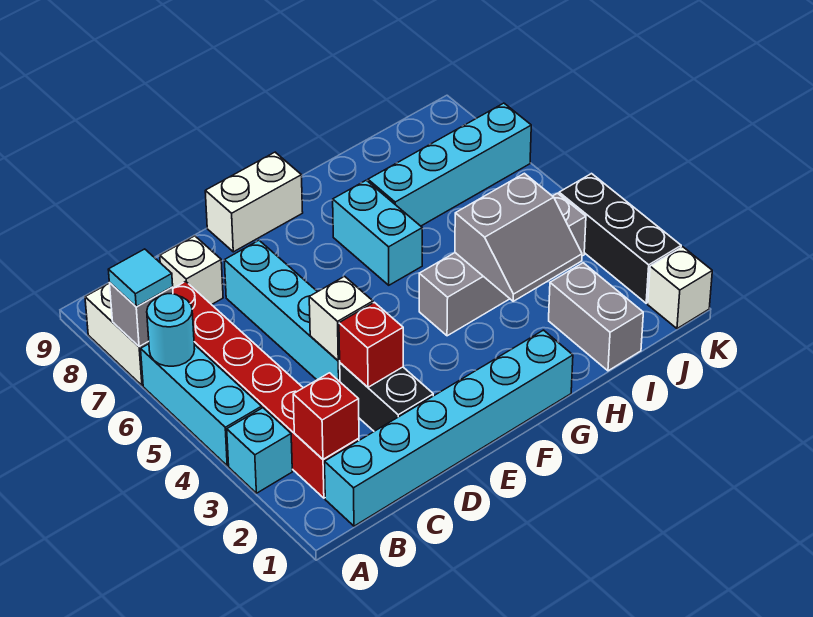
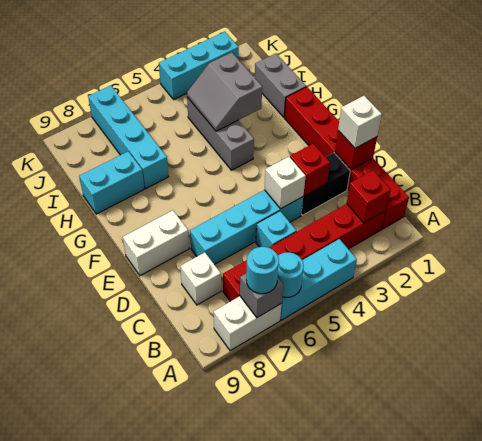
cyan brick A3 level 1 -> cyan brick C5 level 1
cyan tile A7 level 3 -> cyan round brick A7 level 3
cyan brick B1:G1 level 1 -> red brick B1:G1 level 1
none -> red brick D1 level 2
white brick E9:F9 level 1 -> white brick E8:E9 level 1
grey brick G4:J4 level 1 -> grey brick G4:I4 level 1
cyan brick G6:G7 level 1 -> cyan brick H8:H9 level 1
grey slope H3:I4 level 2 top 4 -> grey slope H3:I4 level 2 top 3
grey brick I1:I2 level 1 -> grey brick H1:I1 level 1
white brick K1 level 1 -> white brick D1 level 3
black brick K2:K4 level 1 -> cyan brick K2:K4 level 1

